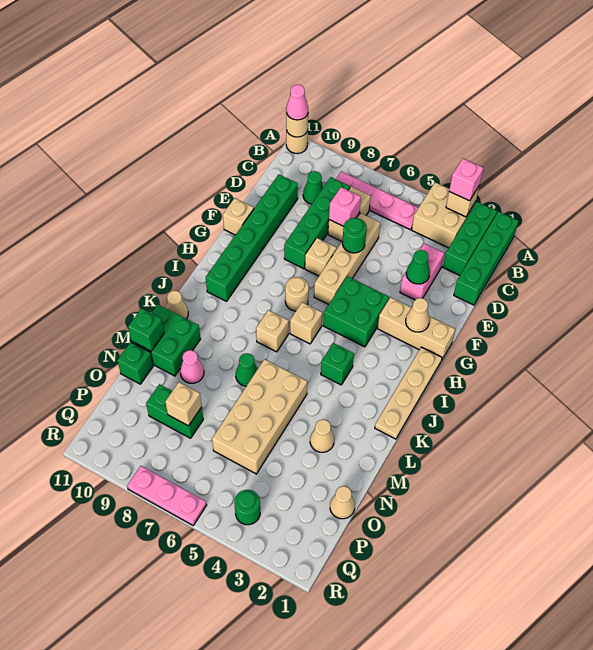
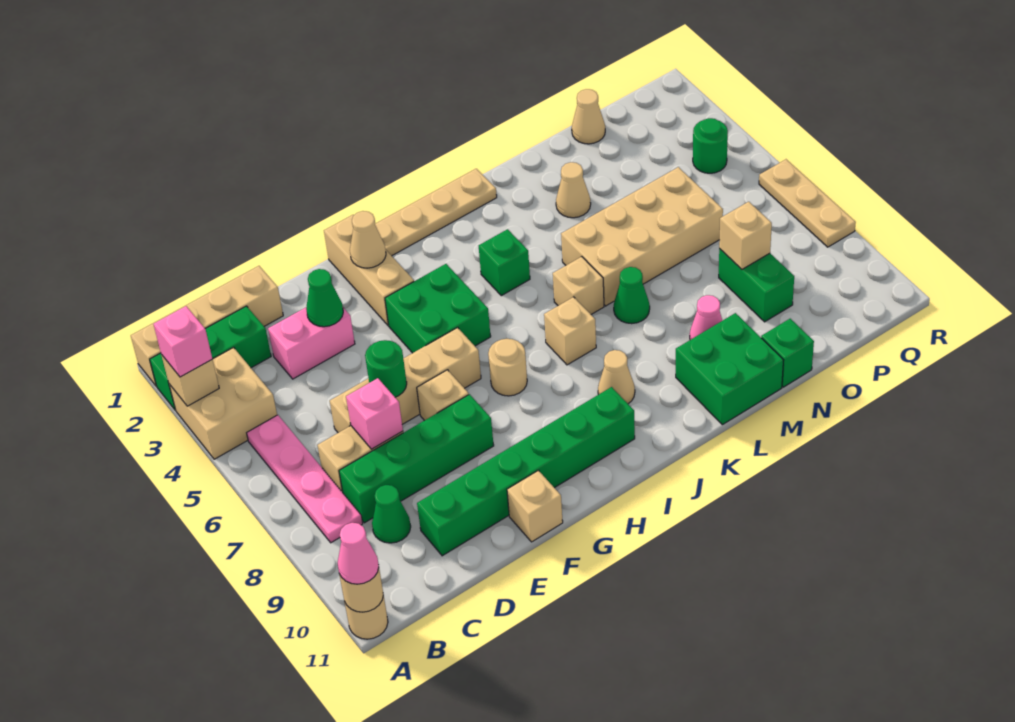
green brick A1:D1 level 1 -> tan brick A1:D1 level 1
tan brick I6 level 1 -> tan brick K6 level 1
tan cone K11 level 1 -> tan cone J9 level 1
green brick M11 level 2 -> none
pink plate R6:R8 level 1 -> tan plate R6:R8 level 1

